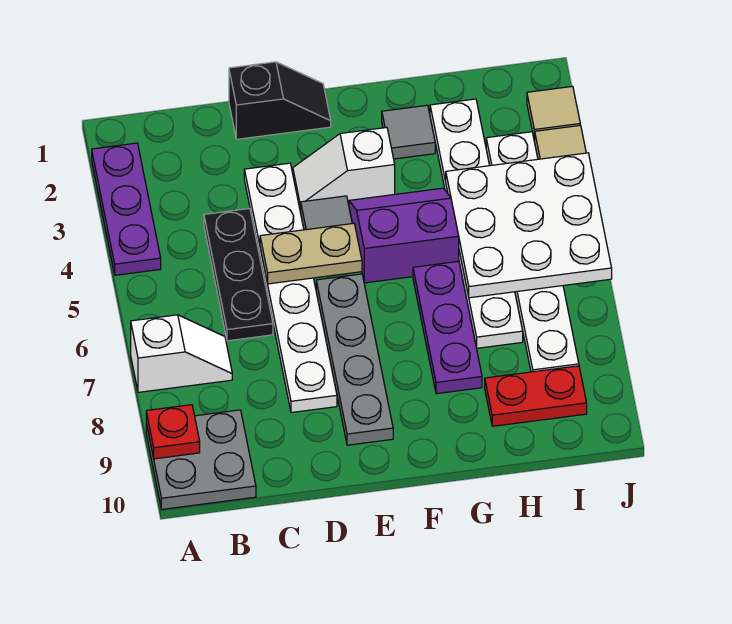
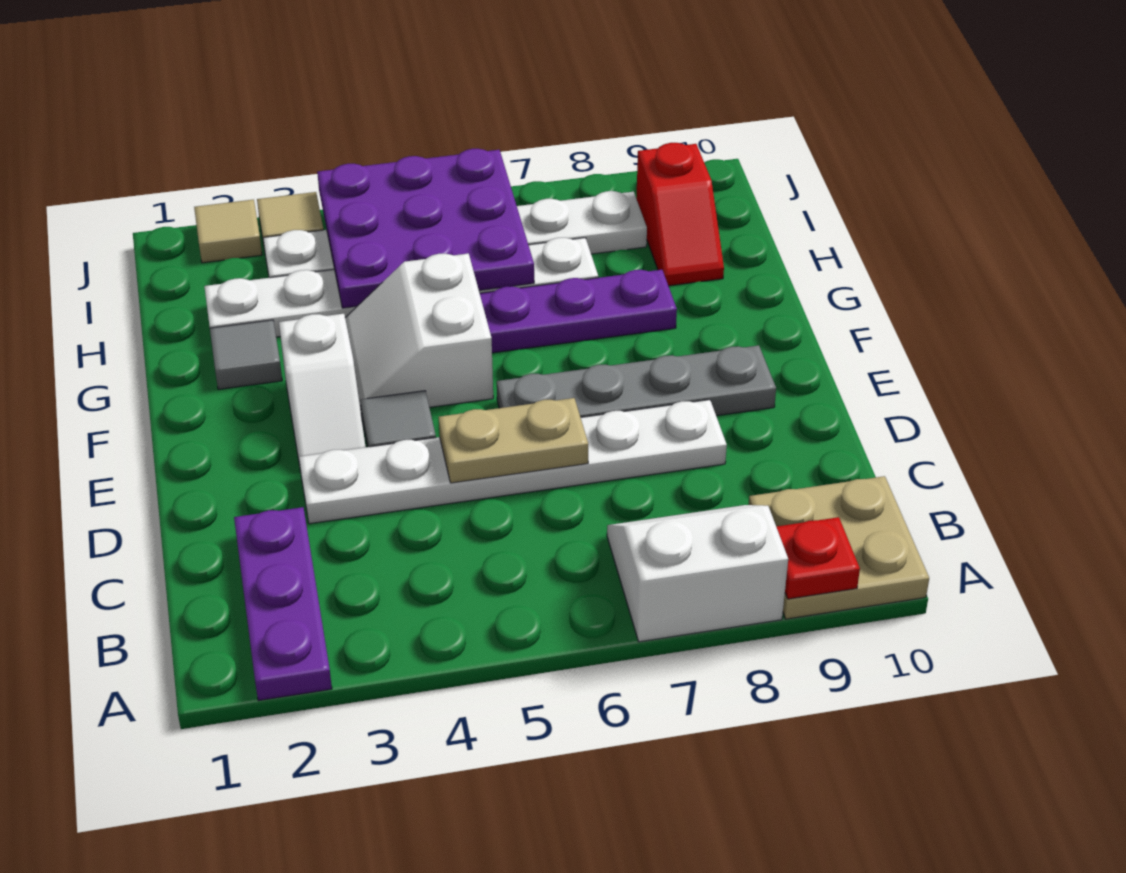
purple plate A2:A4 level 1 -> purple plate A2:C2 level 1
white slope A7:B7 level 1 top A -> white slope A7:B8 level 1 top A
grey plate A9:B10 level 1 -> tan plate A9:B10 level 1
black plate C4:C6 level 1 -> none
black slope D1:E1 level 1 top D -> none
tan plate D5:E5 level 2 -> tan plate D5:D6 level 2
purple slope F4:G5 level 1 top 5 -> white slope F4:G5 level 1 top 5
white plate H4:J6 level 2 -> purple plate H4:J6 level 2
red plate H9:I9 level 1 -> red slope H9:I9 level 1 top I

